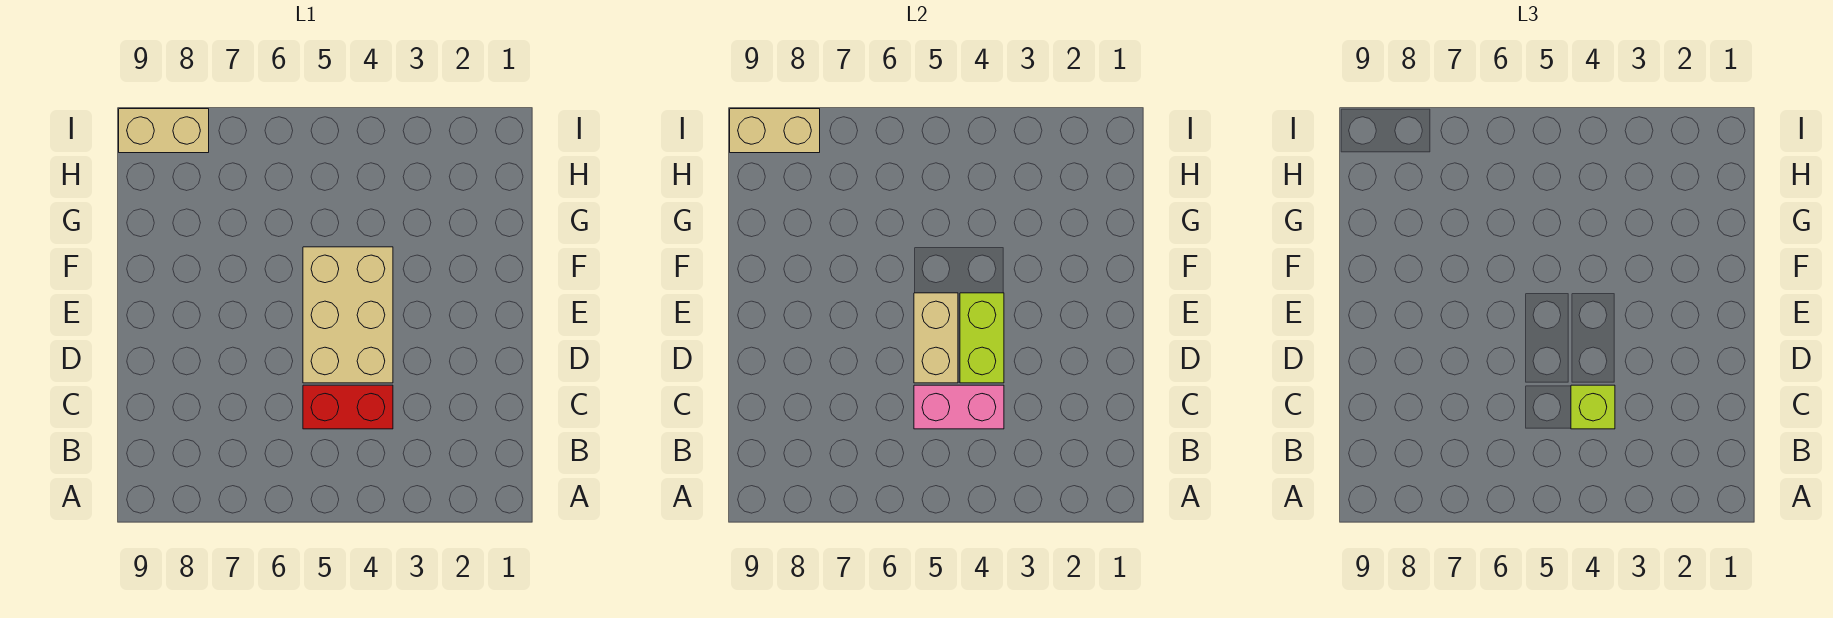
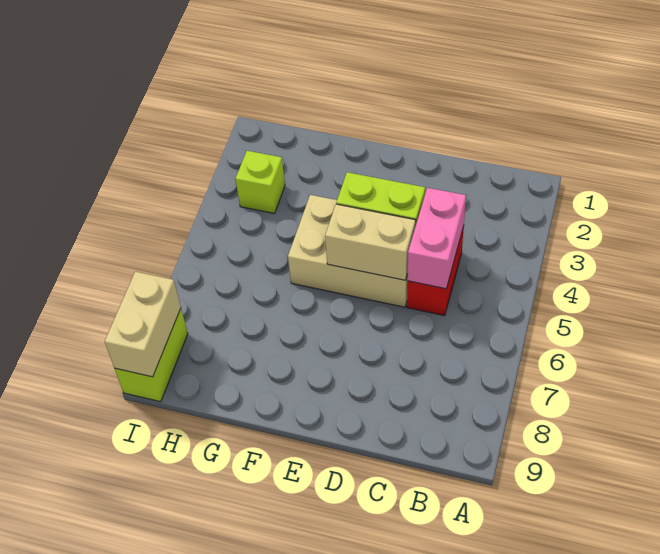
lime brick C4 level 3 -> lime brick H3 level 1
tan brick I8:I9 level 1 -> lime brick I8:I9 level 1

